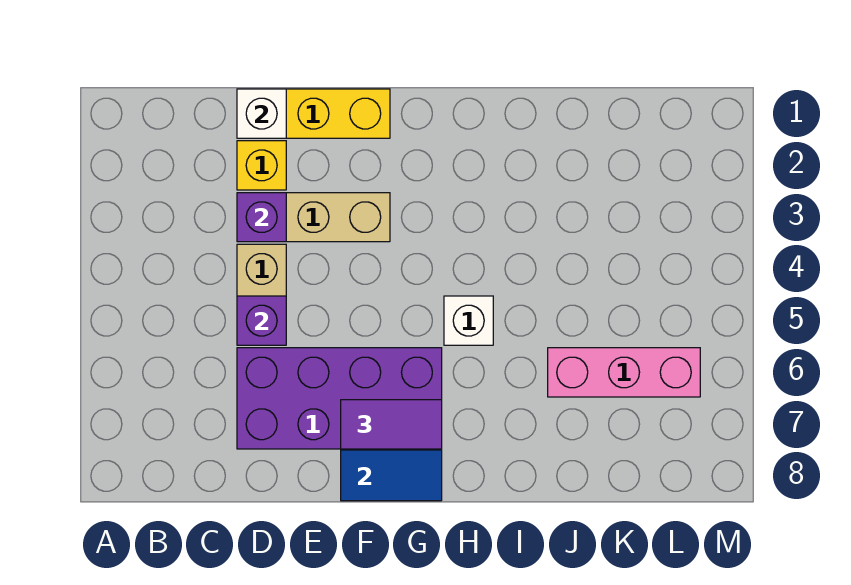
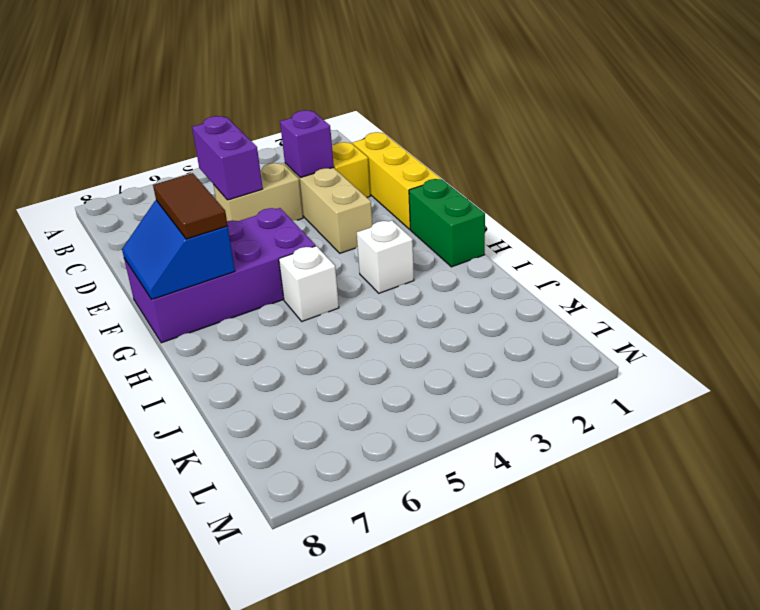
white brick D1 level 2 -> white brick H3 level 1
purple brick D5 level 2 -> purple brick C5:D5 level 2
purple brick D6:G7 level 1 -> purple brick F5:G8 level 1
purple tile F7:G7 level 3 -> brown tile F7:G7 level 3
none -> green brick G1:H1 level 1
pink brick J6:L6 level 1 -> none

